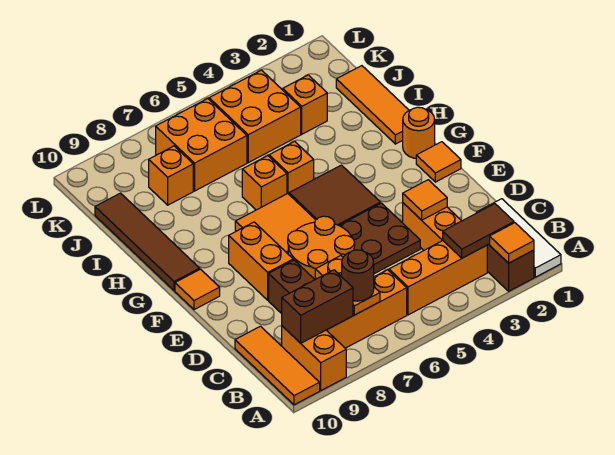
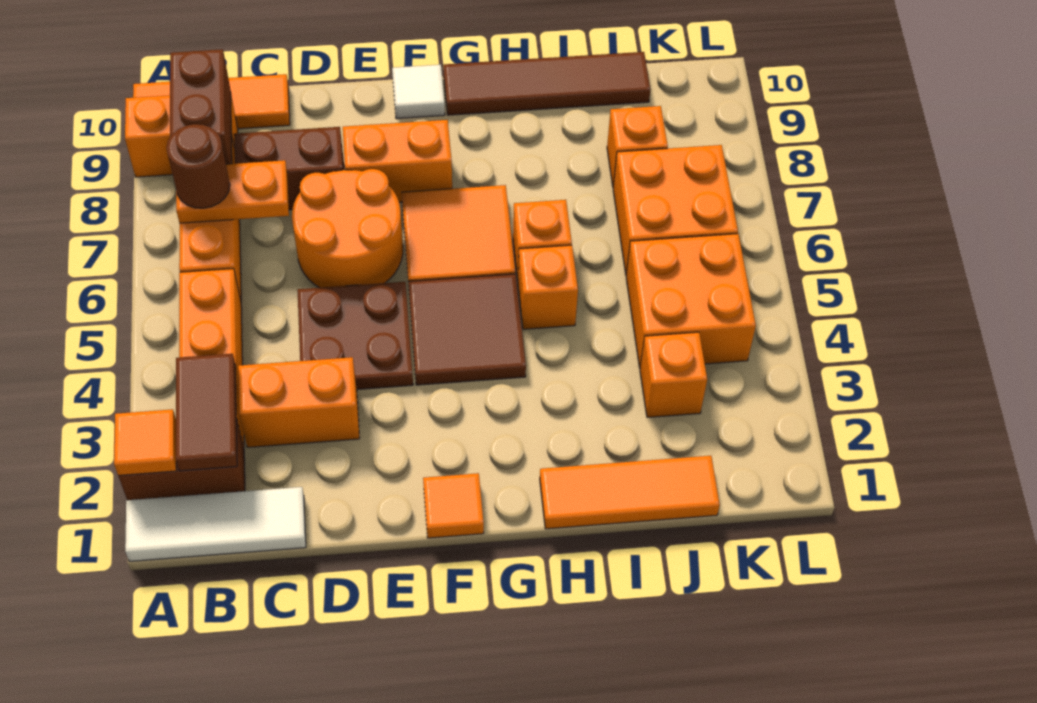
orange tile D3 level 2 -> none
orange tile F10 level 1 -> white tile F10 level 1
orange round brick G1 level 1 -> none

